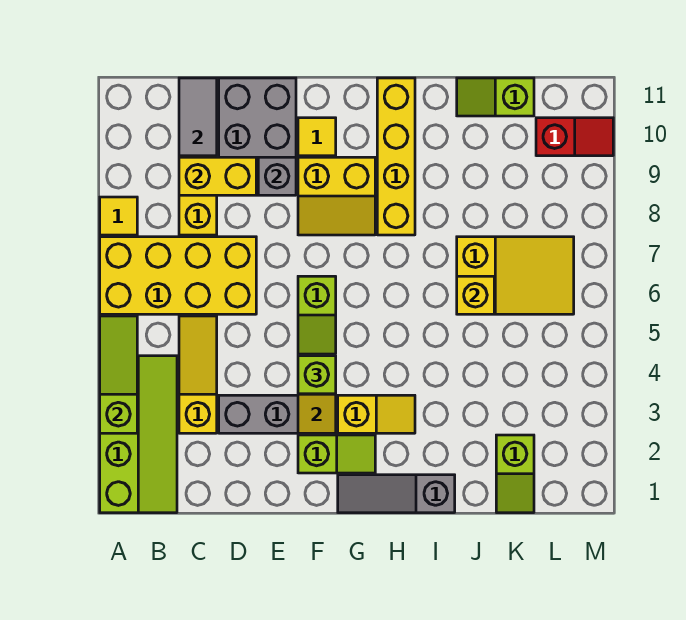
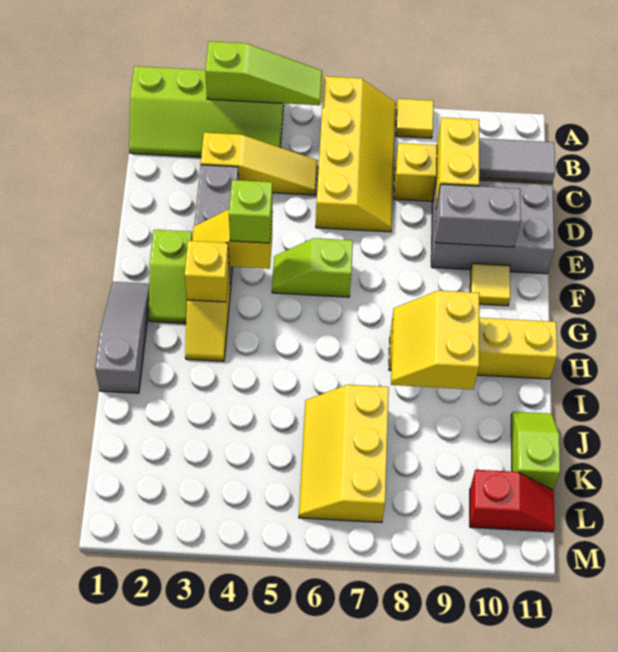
yellow brick A6:D7 level 1 -> yellow slope A6:D7 level 1 top 6
grey brick E9 level 2 -> grey brick E9:E10 level 2
yellow slope F8:G9 level 1 top 9 -> yellow slope H8:I9 level 2 top 9
yellow slope J6:L7 level 1 top J -> yellow slope J6:L7 level 1 top 7
yellow brick J6 level 2 -> yellow brick G3 level 2
lime slope K1:K2 level 1 top 2 -> none
red slope L10:M10 level 1 top L -> red slope L10:L11 level 1 top 10

